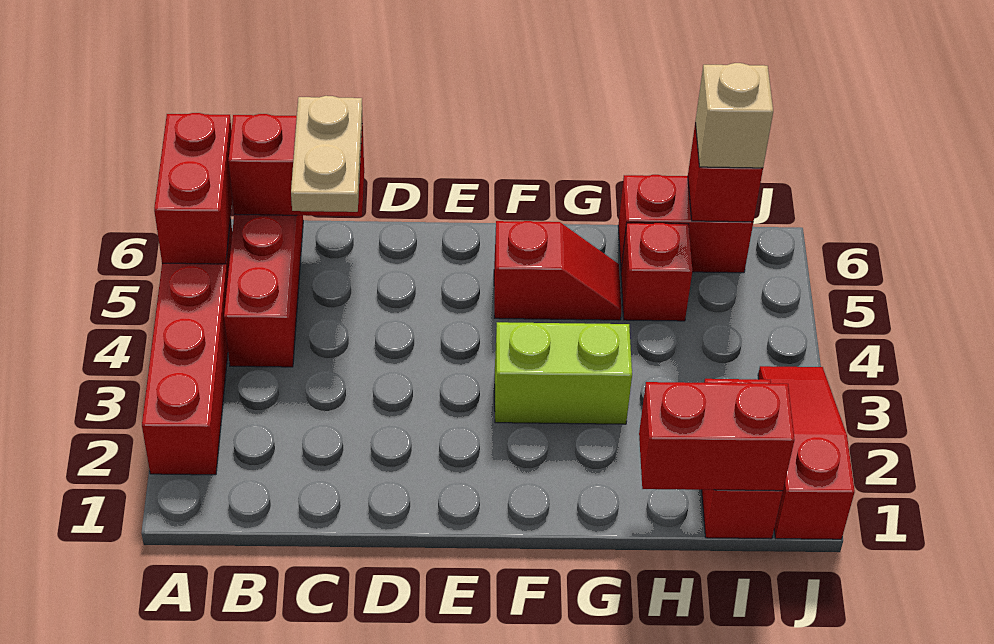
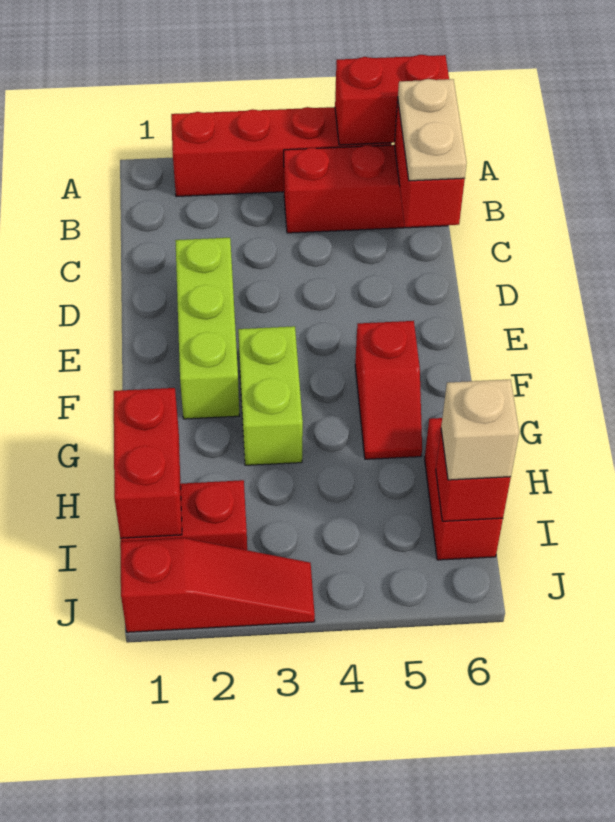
tan plate C5:C6 level 3 -> tan plate B6:C6 level 3
none -> lime brick D2:F2 level 1
red brick H5 level 1 -> none

